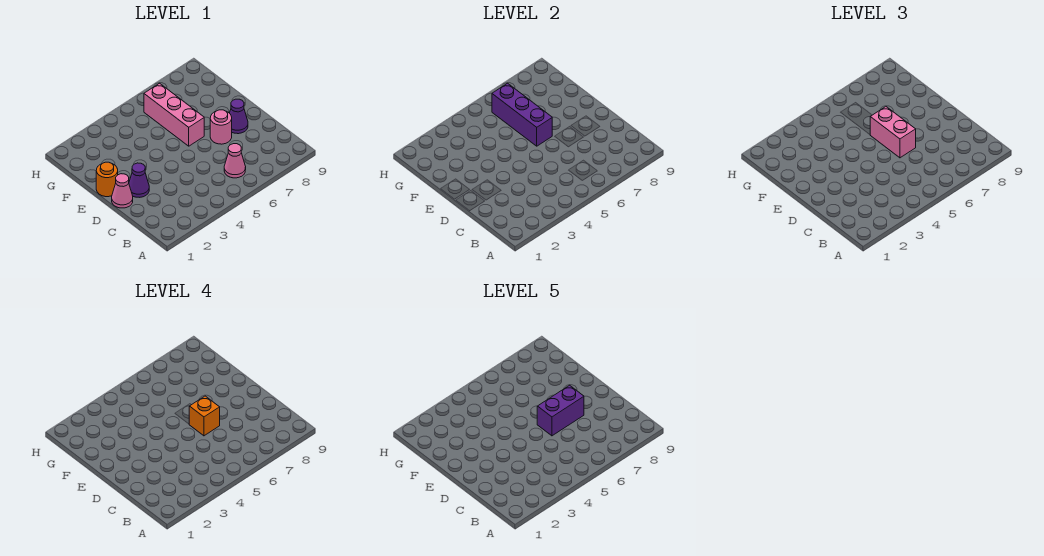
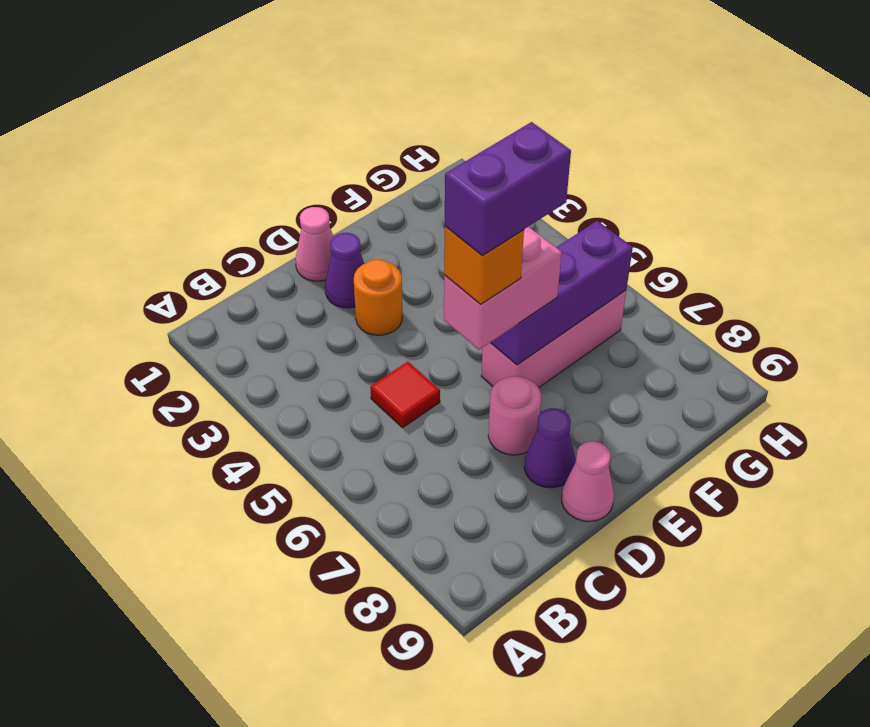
pink cone B6 level 1 -> pink cone D9 level 1
none -> red tile C5 level 1
purple brick D6:D7 level 5 -> purple brick D6:E6 level 5
orange round brick E1 level 1 -> orange round brick D3 level 1

